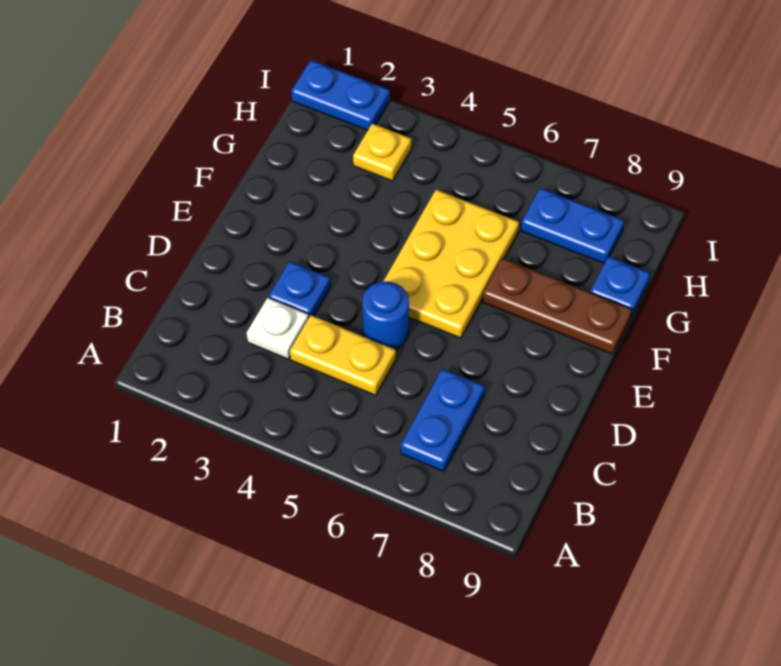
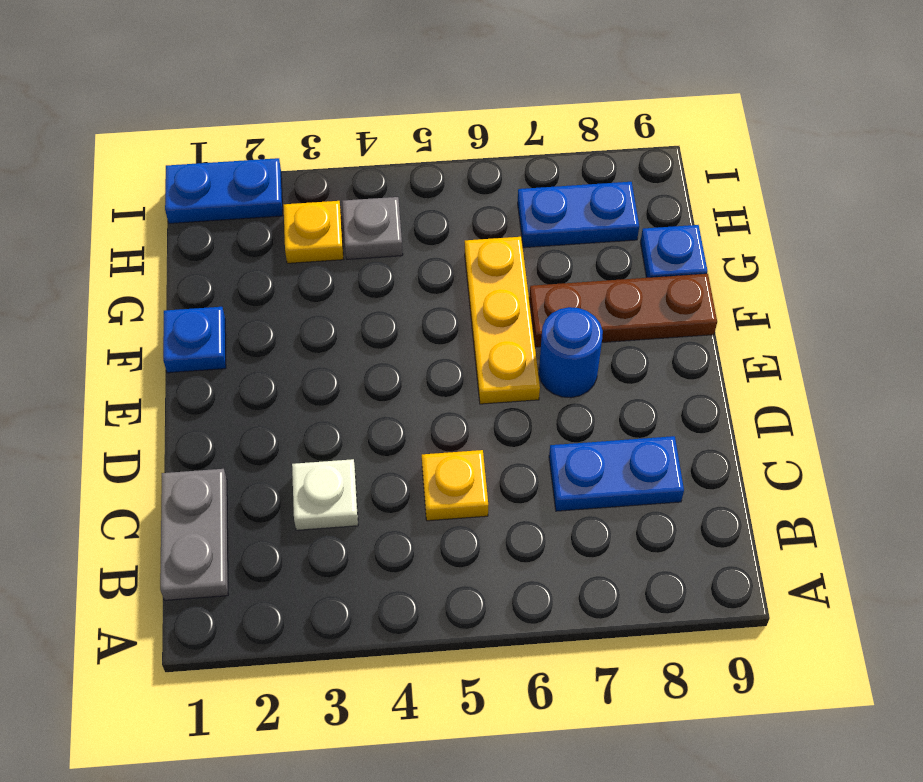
none -> grey plate B1:C1 level 1
blue plate B7:C7 level 1 -> blue plate C7:C8 level 1
yellow plate C4:C5 level 1 -> yellow plate C5 level 1
blue plate D3 level 1 -> blue plate F1 level 1
blue round brick D5 level 1 -> blue round brick E7 level 1
yellow plate E5:G6 level 1 -> yellow plate E6:G6 level 1
none -> grey plate H4 level 1

